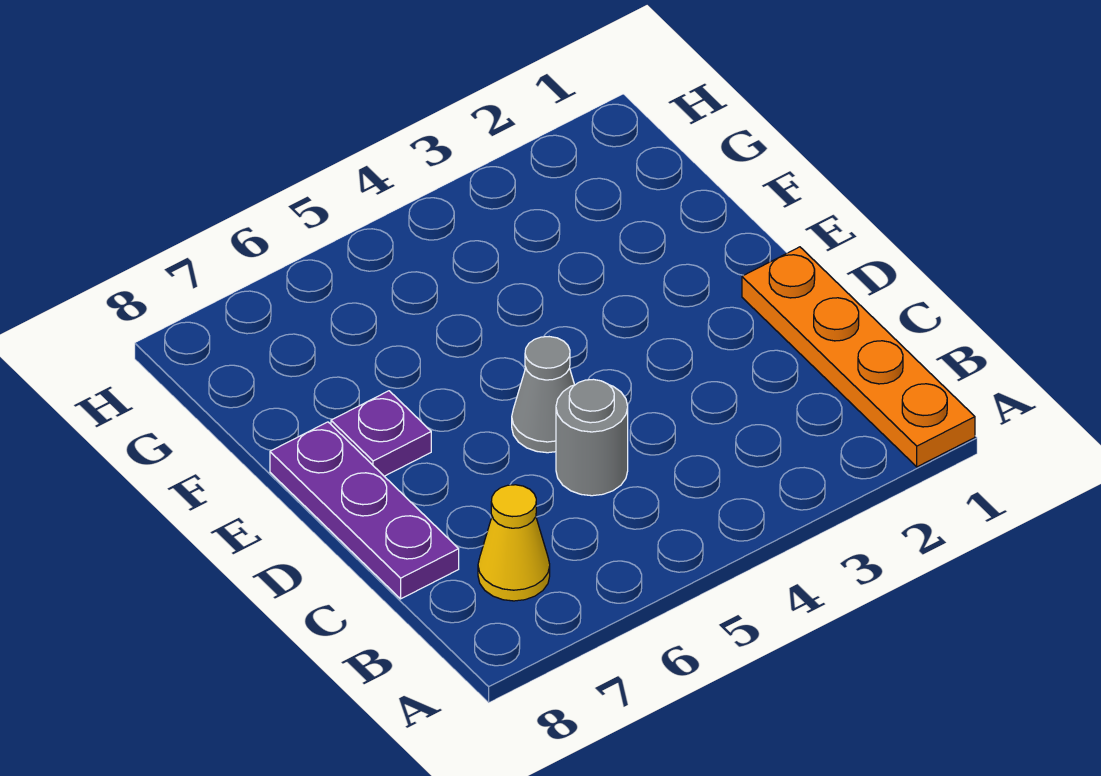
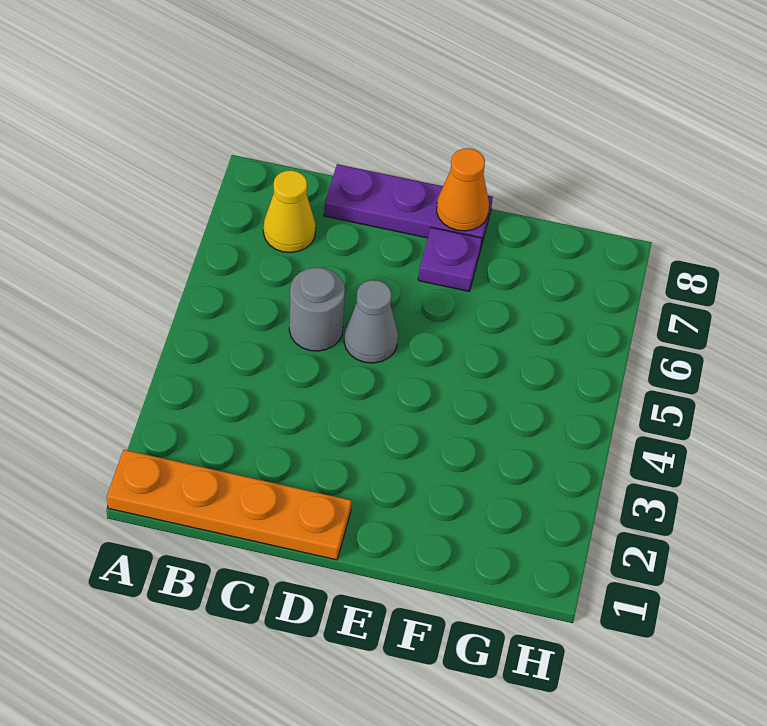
none -> orange cone E8 level 2

